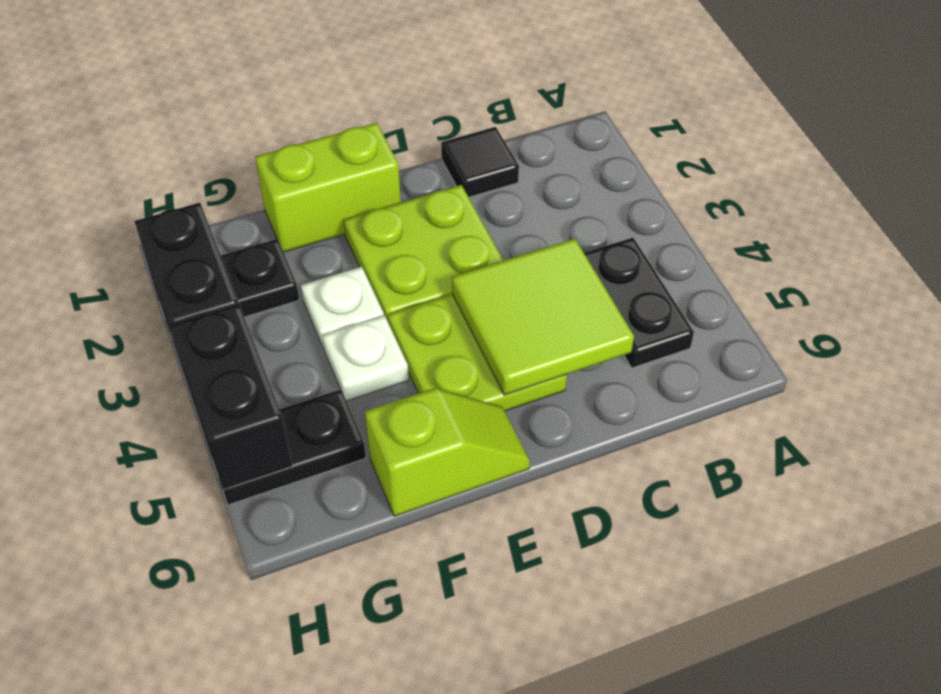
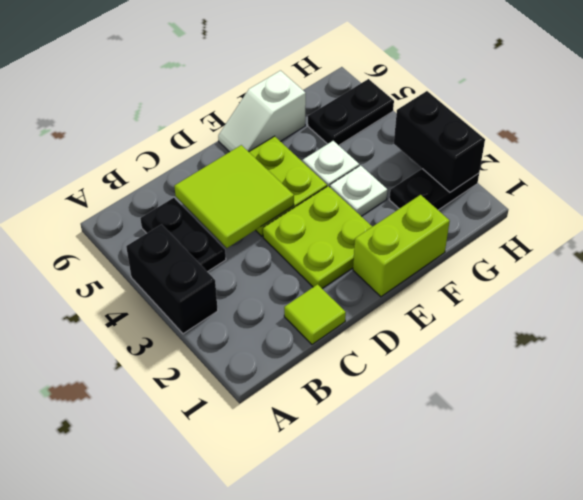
black tile C1 level 1 -> lime tile C1 level 1
lime slope E6:F6 level 1 top F -> white slope E6:F6 level 1 top F
black brick H4:H5 level 2 -> black brick A3:A4 level 1

